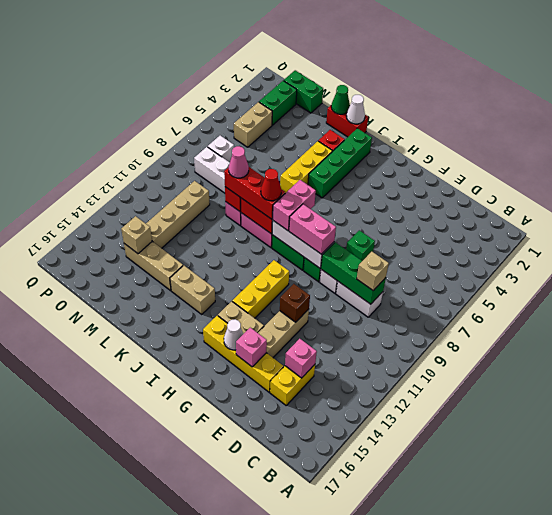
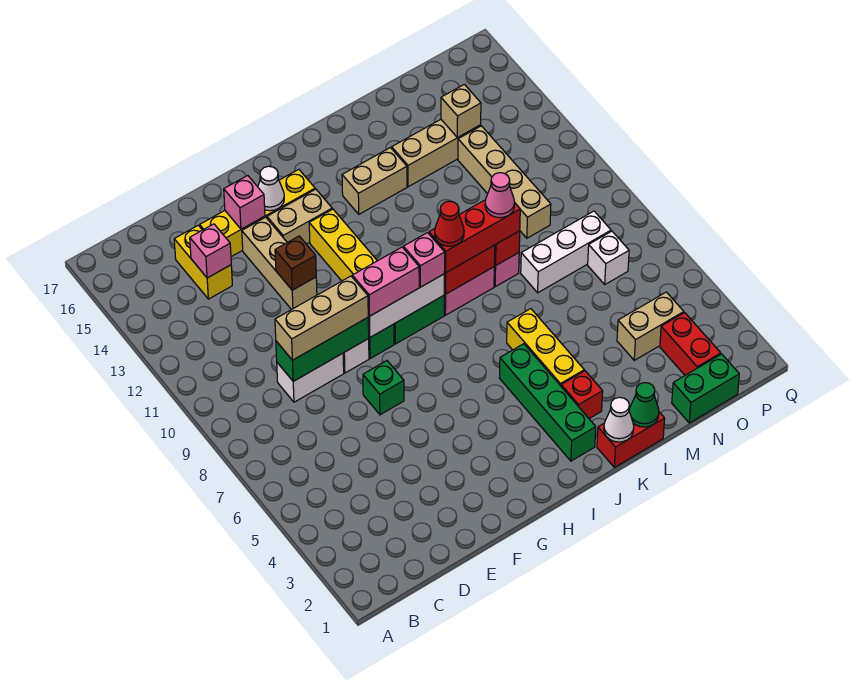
tan brick D9 level 3 -> tan brick D9:F9 level 3
pink brick I8:I9 level 3 -> pink brick I9 level 3
green brick O2:O3 level 1 -> red brick O2:O3 level 1
tan brick O4:O5 level 1 -> tan brick N4:O4 level 1

